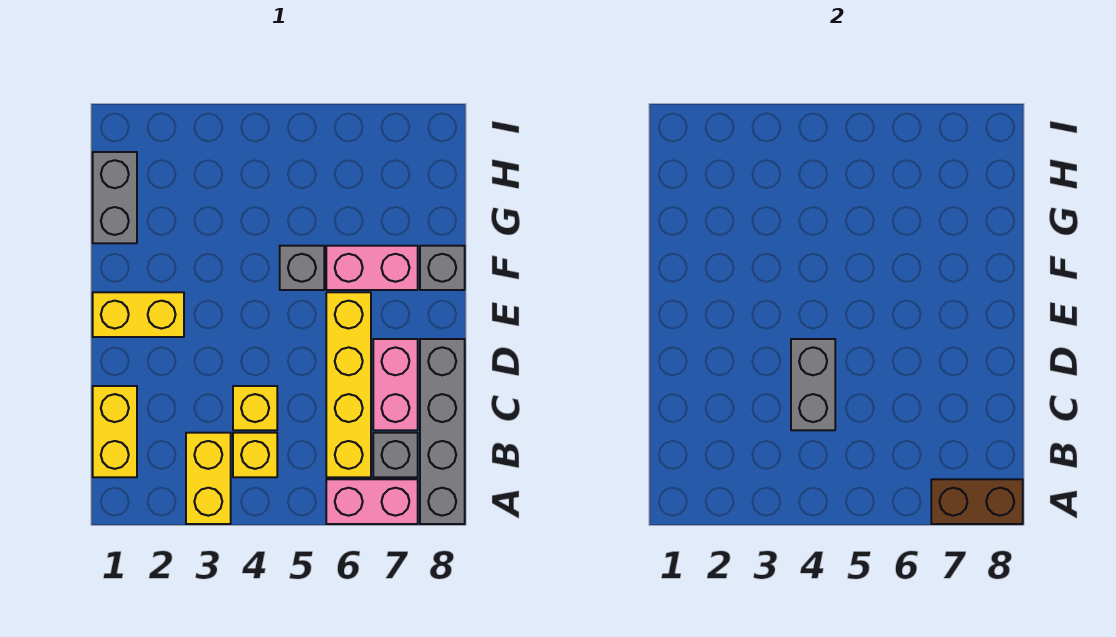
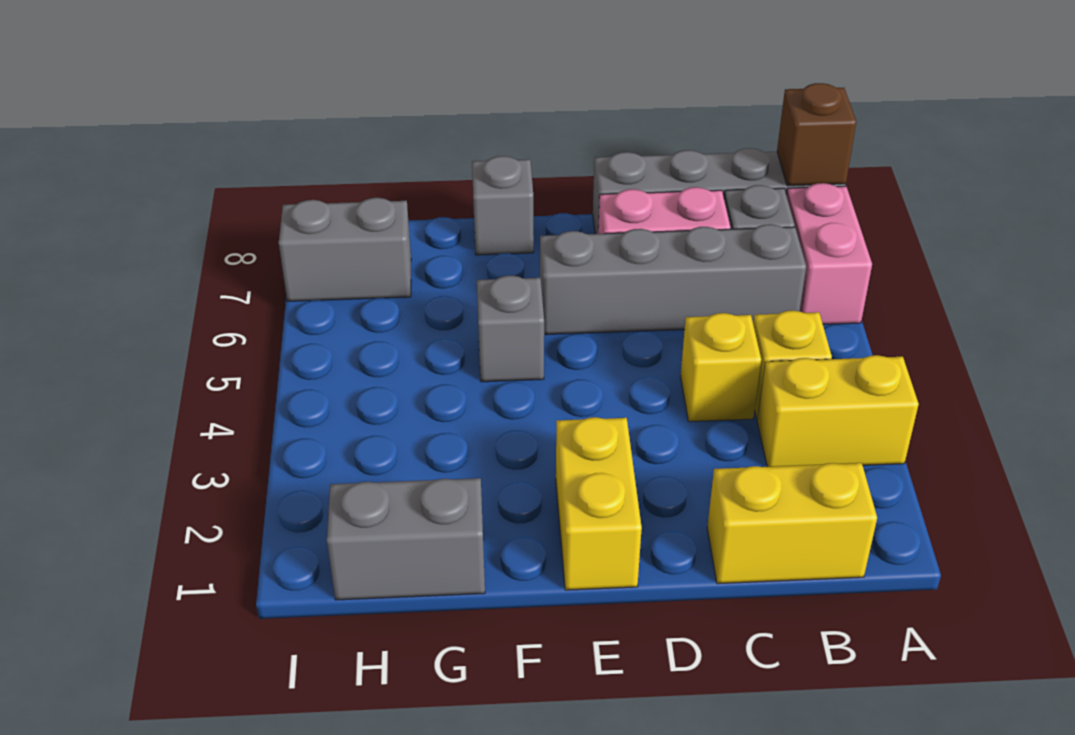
brown brick A7:A8 level 2 -> brown brick A8 level 2
yellow brick B6:E6 level 1 -> grey brick B6:E6 level 1
grey brick C4:D4 level 2 -> grey brick H7:I7 level 1
pink brick F6:F7 level 1 -> none

